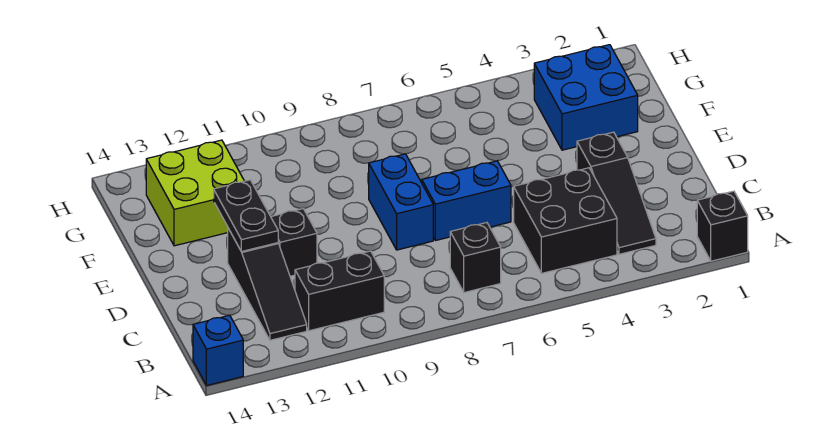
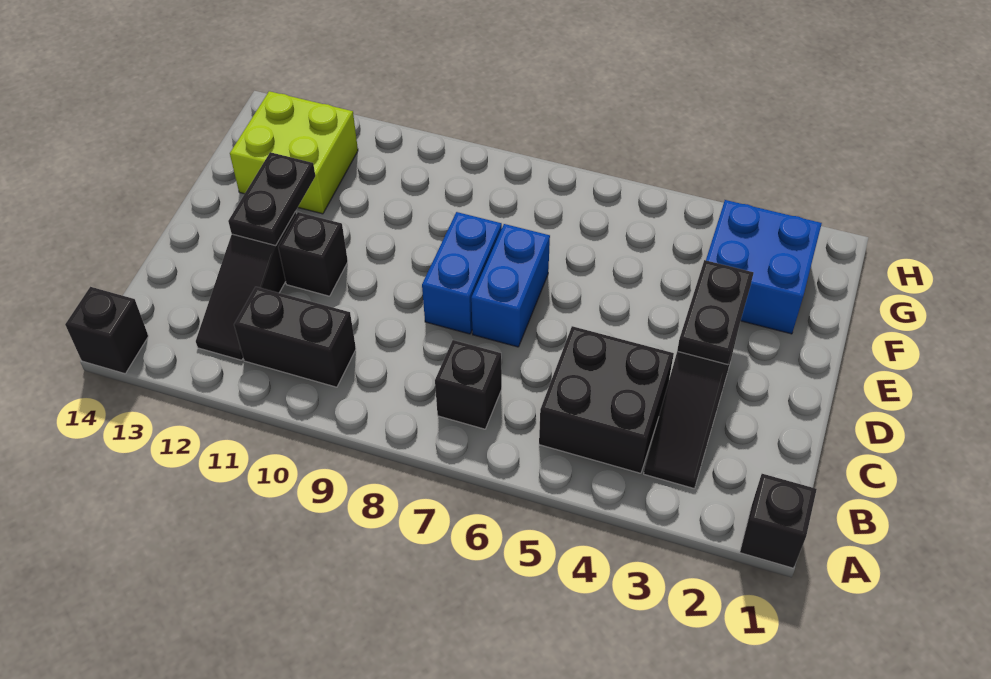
blue brick A14 level 1 -> black brick A14 level 1
none -> black plate D3:E3 level 2
blue brick D6:D7 level 1 -> blue brick D7:E7 level 1

